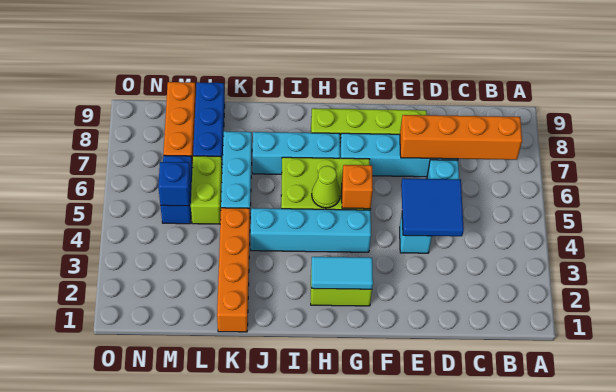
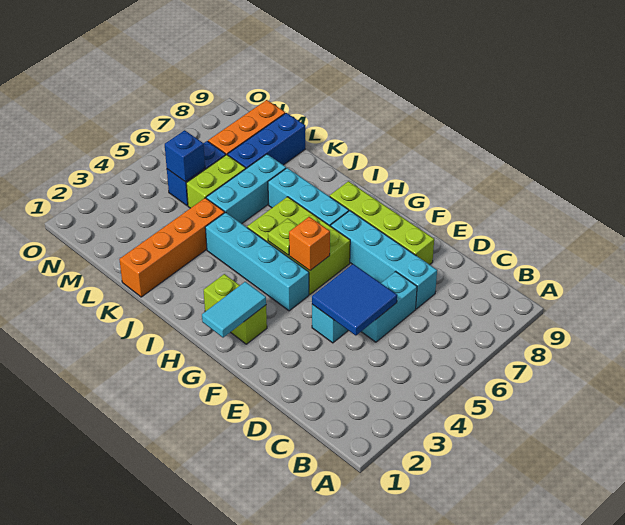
orange brick B7:E7 level 2 -> none
cyan tile G2:H2 level 2 -> cyan tile G1:G2 level 2
lime cone H5 level 2 -> lime plate H5 level 2

